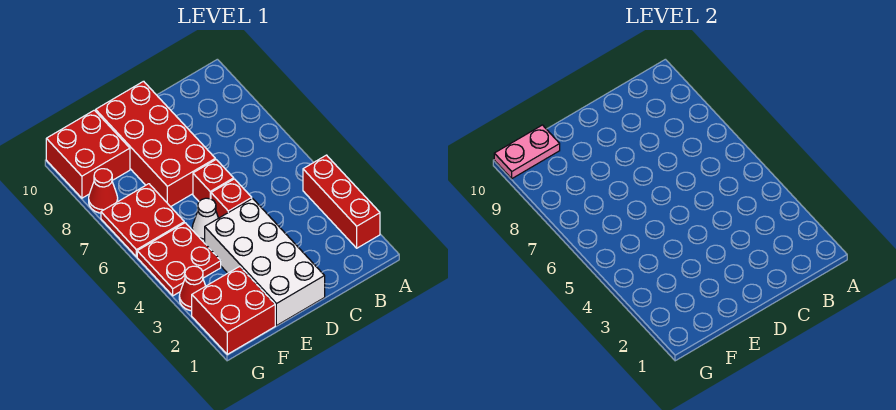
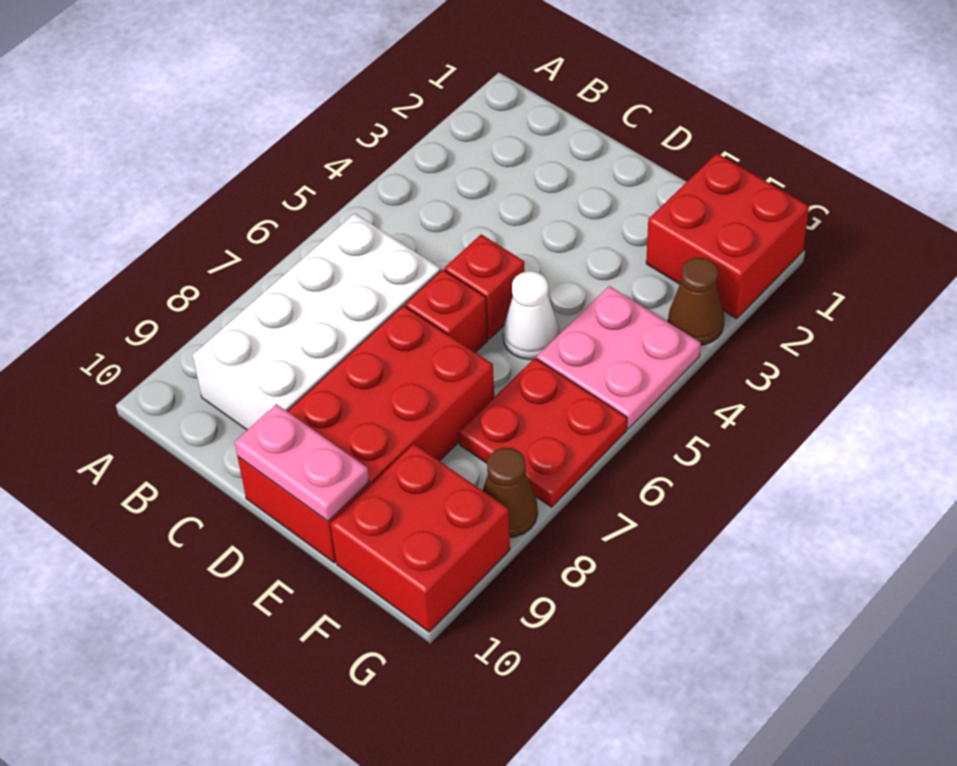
red brick A2:A4 level 1 -> none
white brick D1:E4 level 1 -> white brick B6:C9 level 1
red plate F4:G5 level 1 -> pink plate F4:G5 level 1
pink plate F10:G10 level 2 -> pink plate D10:E10 level 2
red cone G3 level 1 -> brown cone G3 level 1
red cone G8 level 1 -> brown cone G8 level 1

